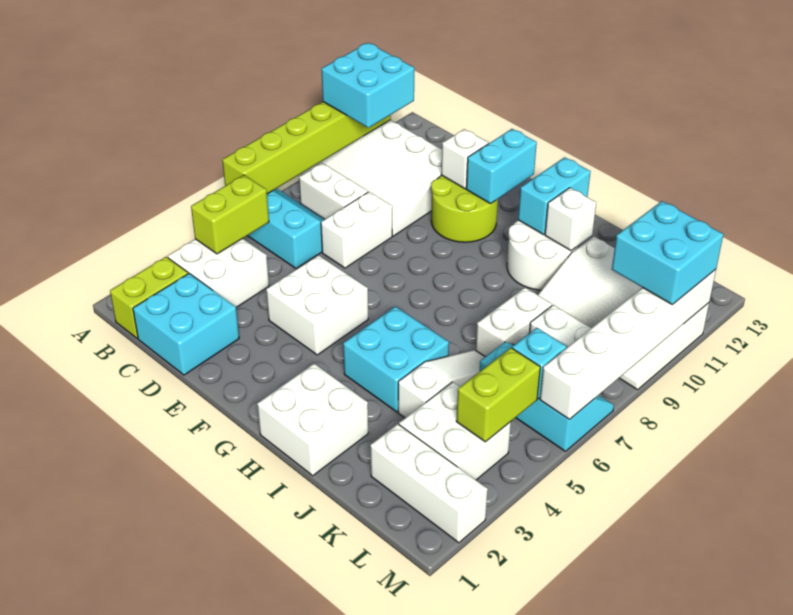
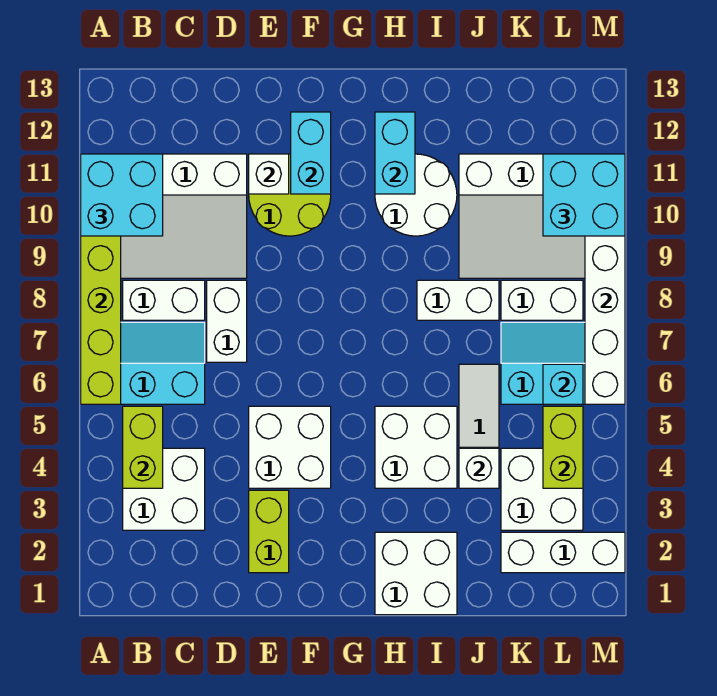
lime brick B1:B2 level 1 -> lime brick E2:E3 level 1
cyan brick C1:D2 level 1 -> none
cyan brick H4:I5 level 1 -> white brick H4:I5 level 1
white brick I11 level 2 -> white brick J4 level 2
white brick J7:J8 level 1 -> white brick I8:J8 level 1

